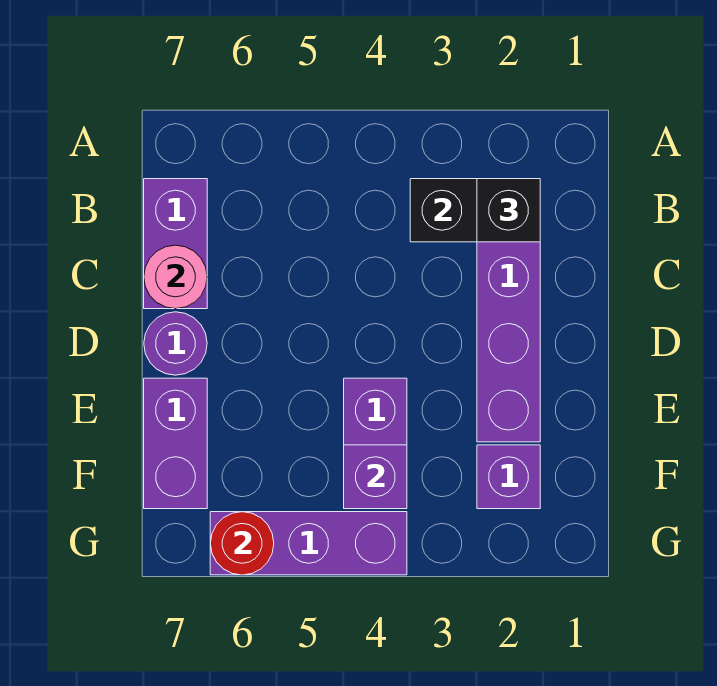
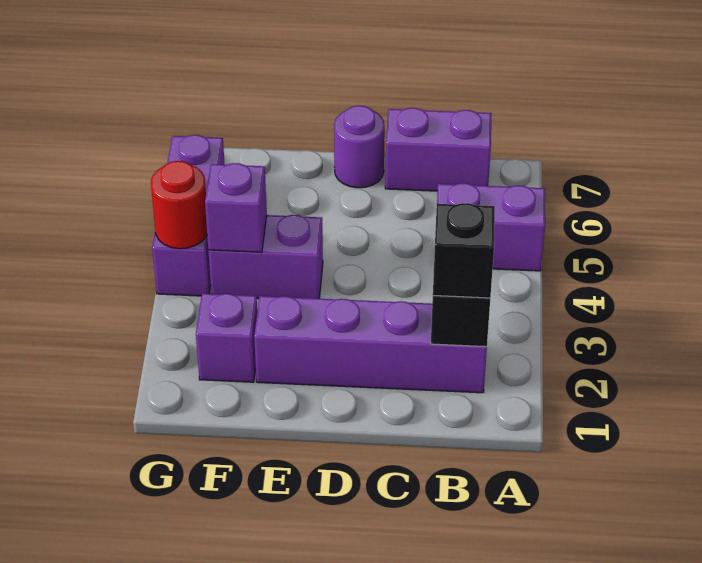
pink round brick C7 level 2 -> none
purple brick E7:F7 level 1 -> purple brick A5:B5 level 1
red round brick G6 level 2 -> red round brick G4 level 2

